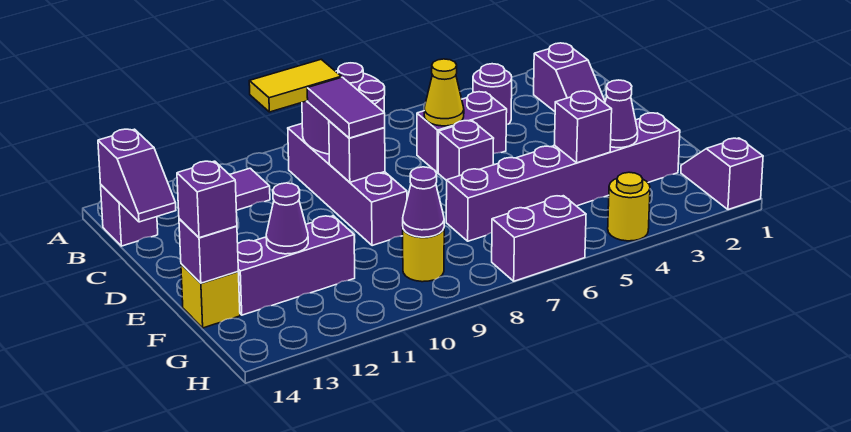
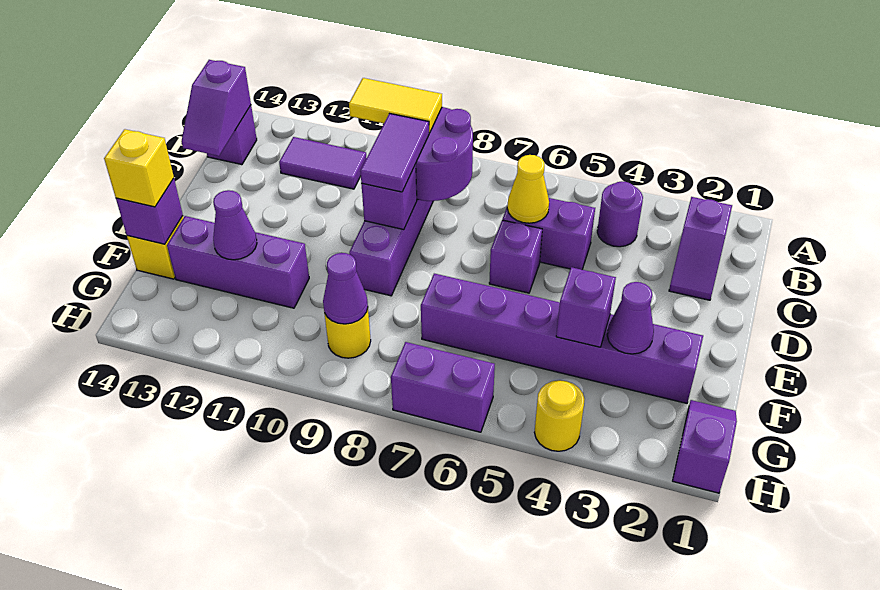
purple brick F14 level 3 -> yellow brick F14 level 3

